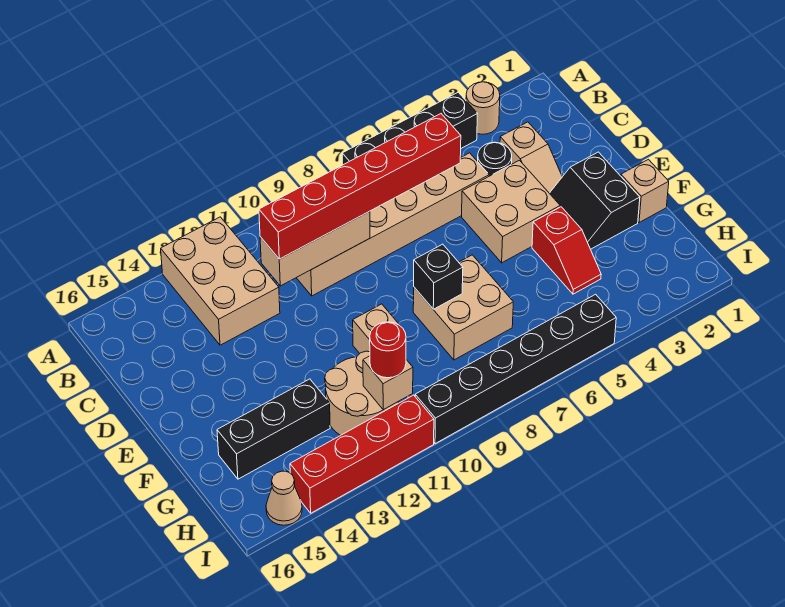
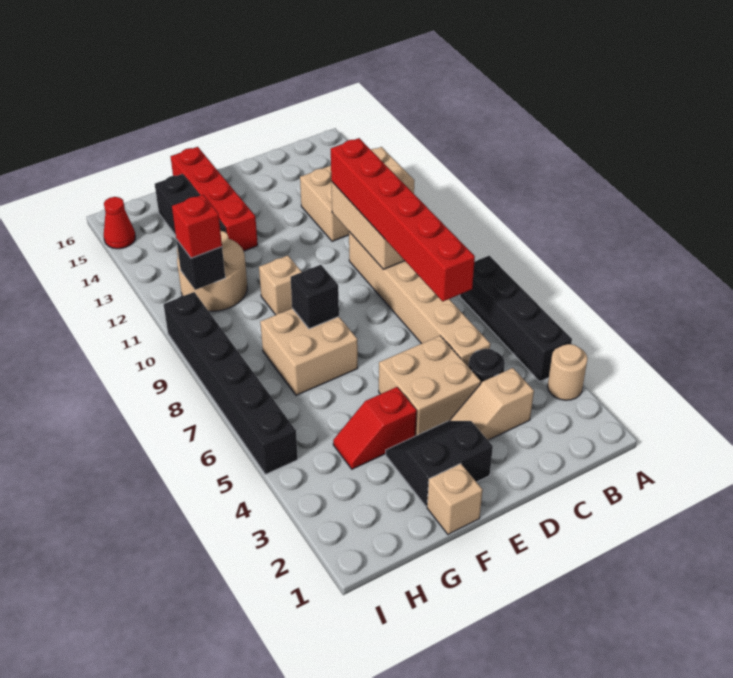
tan brick H11 level 2 -> black brick H11 level 2
red round brick H11 level 3 -> red brick H11 level 3
red brick I11:I14 level 1 -> red brick F13:F16 level 1
tan cone I15 level 1 -> red cone I15 level 1

